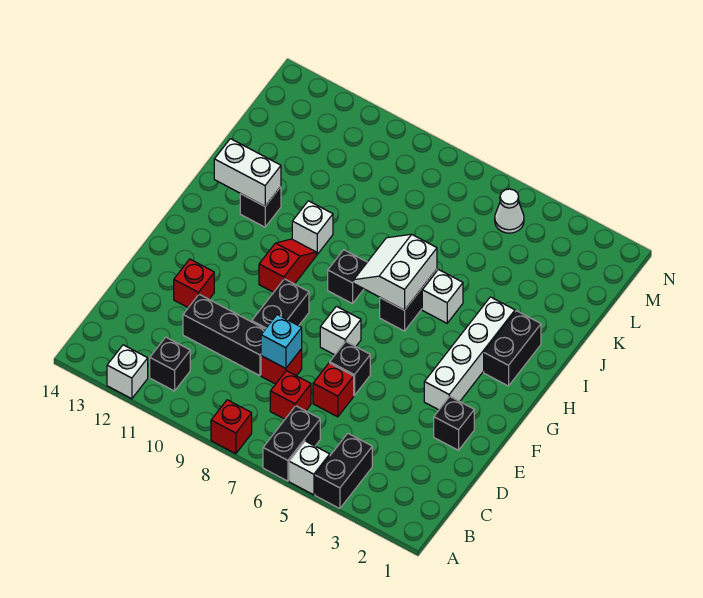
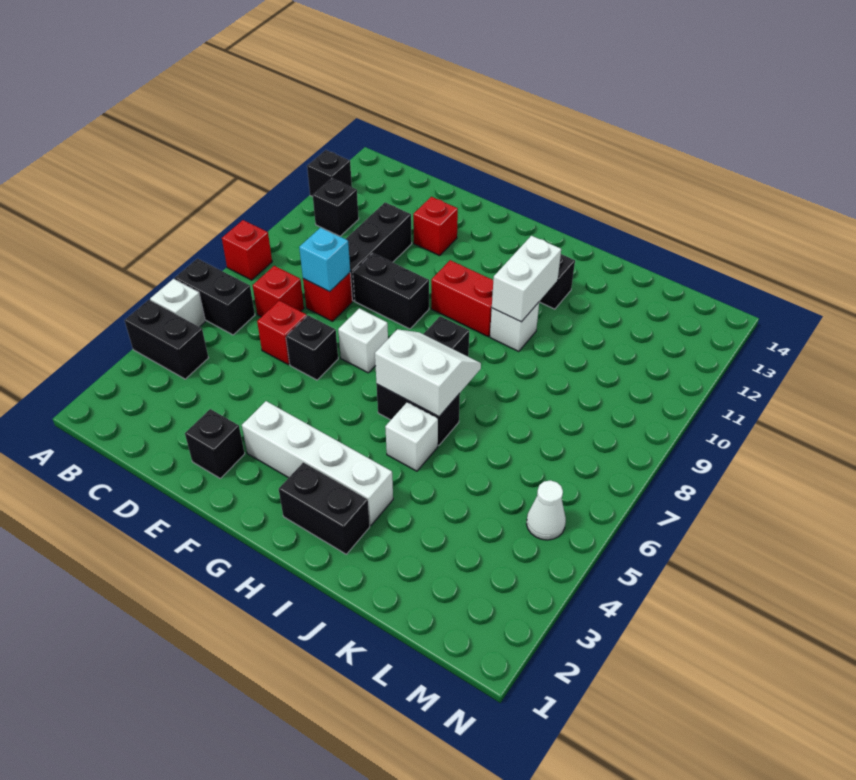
white brick A12 level 1 -> black brick A12 level 1
red slope G10:H10 level 1 top G -> red brick G10:H10 level 1
white brick I12:I13 level 2 -> white brick I10:I11 level 2

